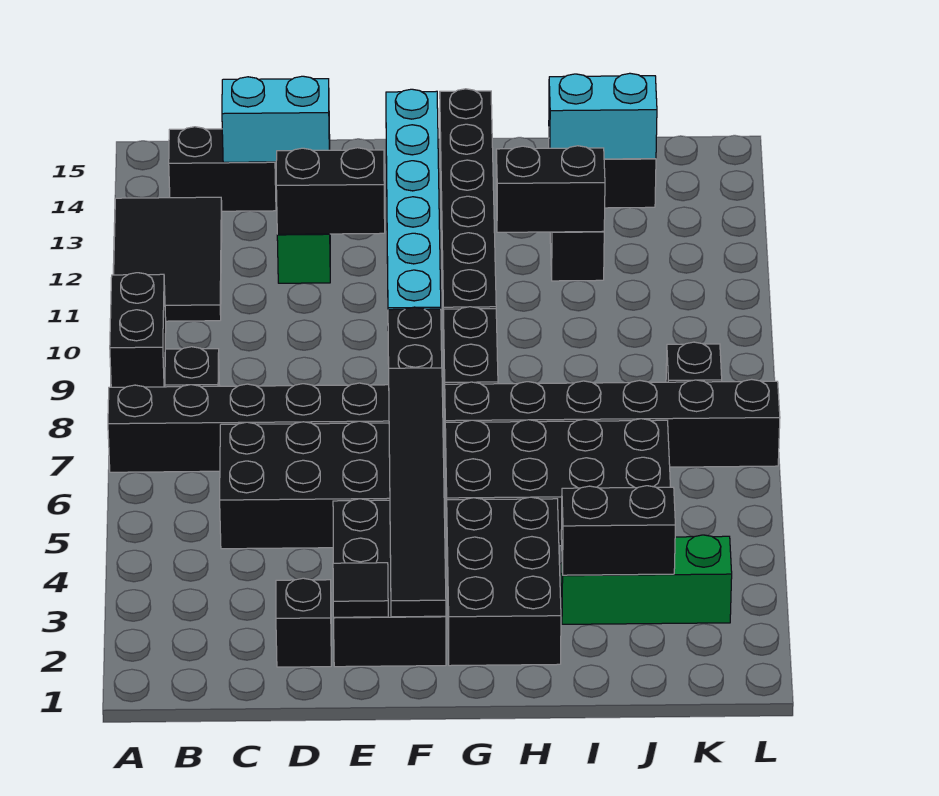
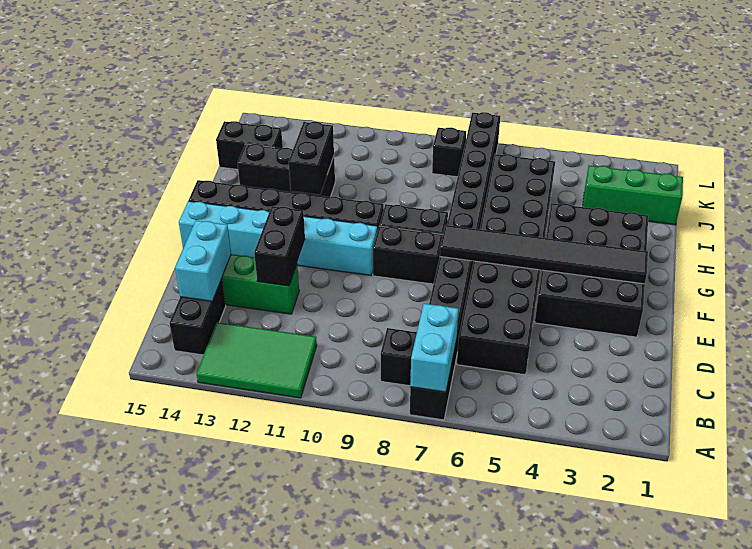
black brick A9:A10 level 1 -> none
black tile A11:B13 level 1 -> green tile A11:B13 level 1
black brick D2 level 1 -> none
black tile E2 level 2 -> none
green brick I3:K3 level 1 -> green brick J1:J3 level 1
black brick I3:J3 level 2 -> none
cyan brick I14:J14 level 2 -> cyan brick A7:B7 level 2

